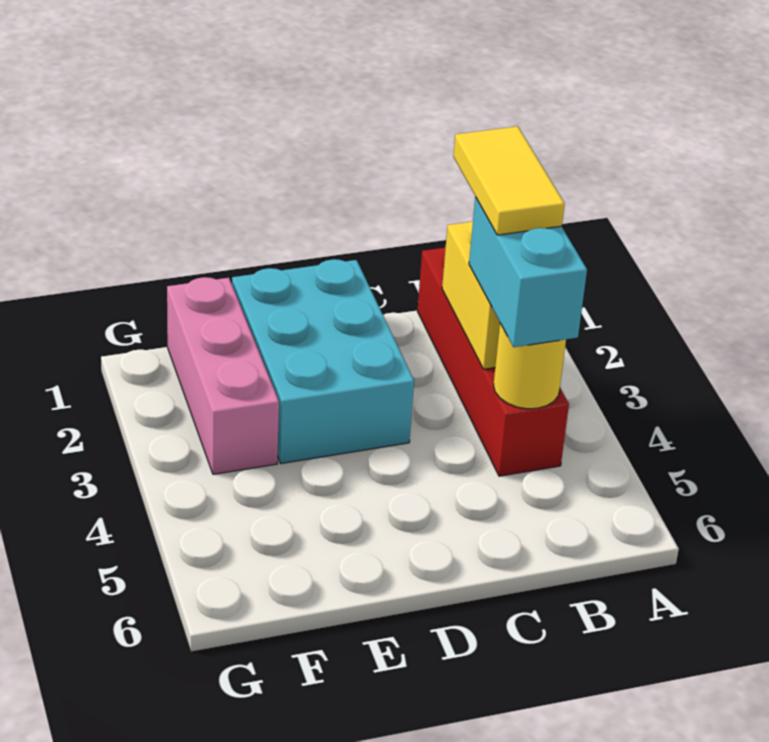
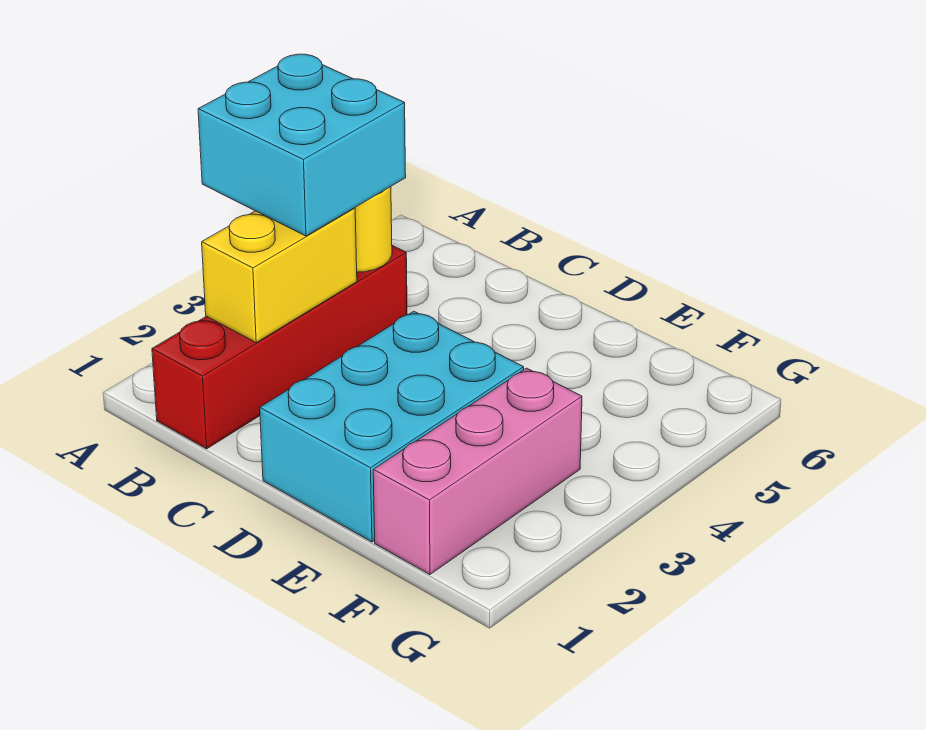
yellow tile B2:B3 level 4 -> none
cyan brick B3:B4 level 3 -> cyan brick A3:B4 level 3

